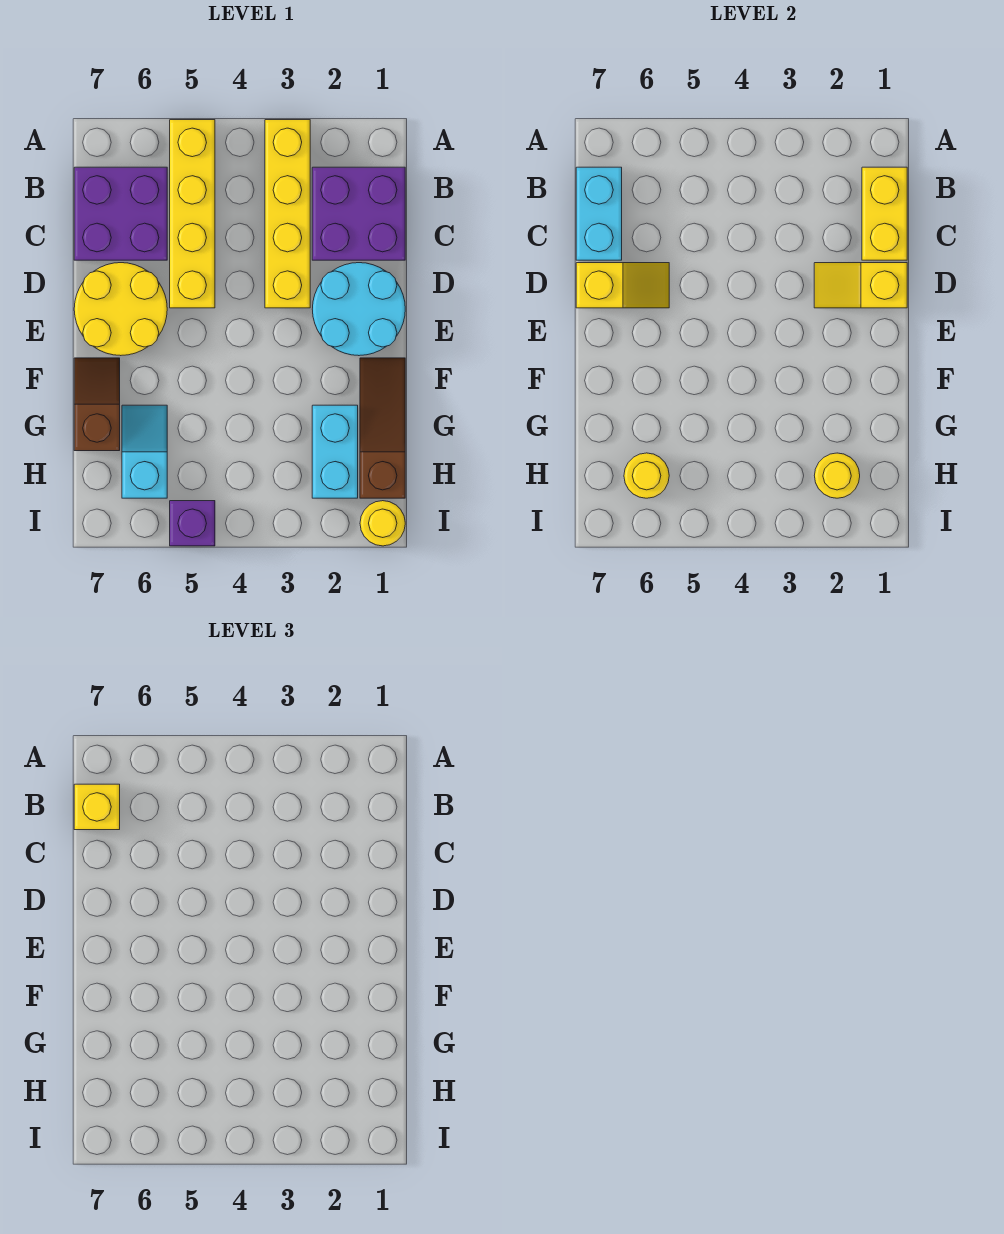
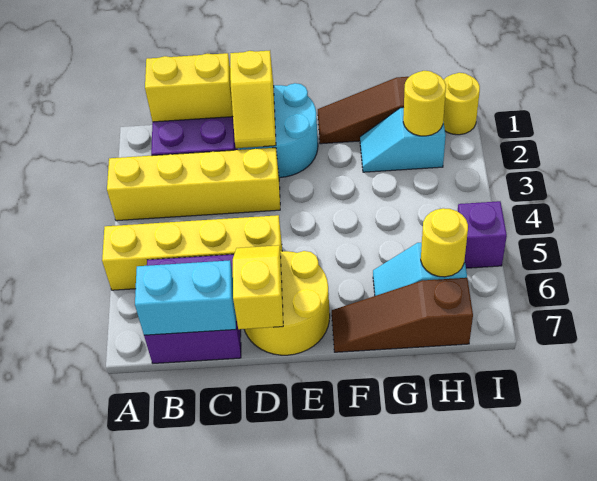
yellow brick B7 level 3 -> none
brown slope F7:G7 level 1 top G -> brown slope F7:H7 level 1 top H
cyan brick G2:H2 level 1 -> cyan slope G2:H2 level 1 top H

